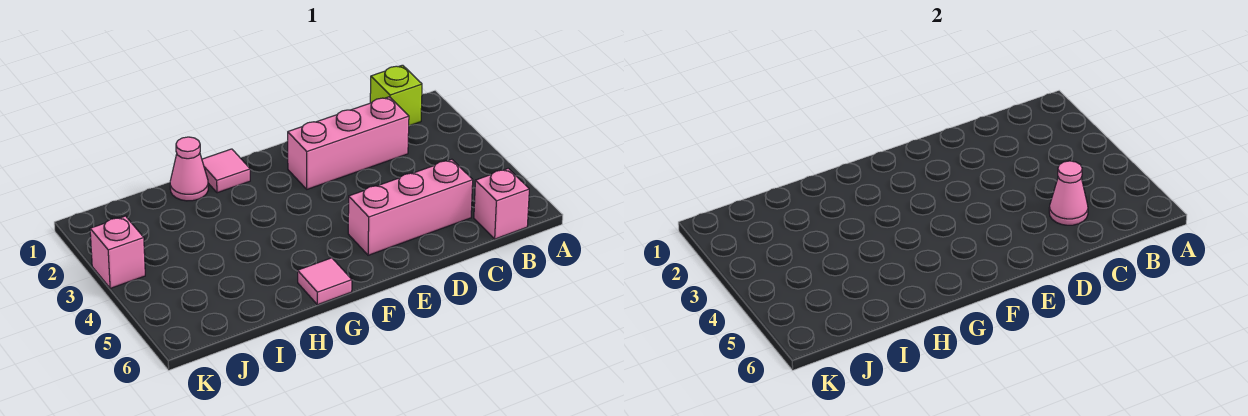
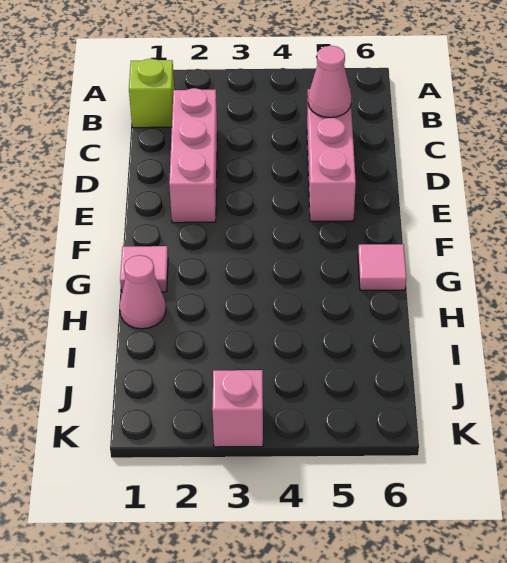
pink brick B6 level 1 -> none

